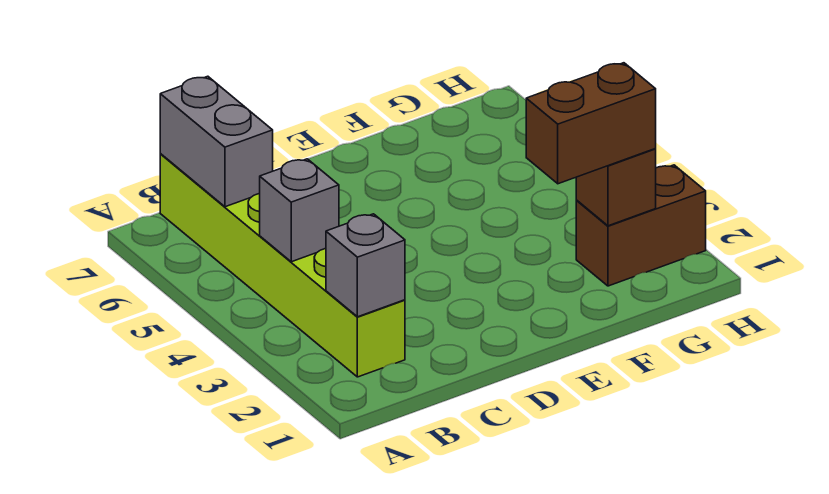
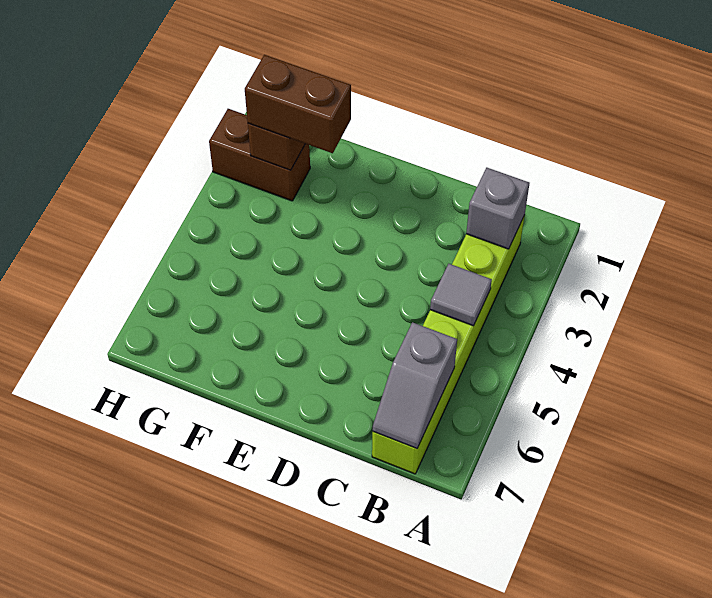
grey brick B4 level 2 -> grey tile B4 level 2
grey brick B6:B7 level 2 -> grey slope B6:B7 level 2 top 6

